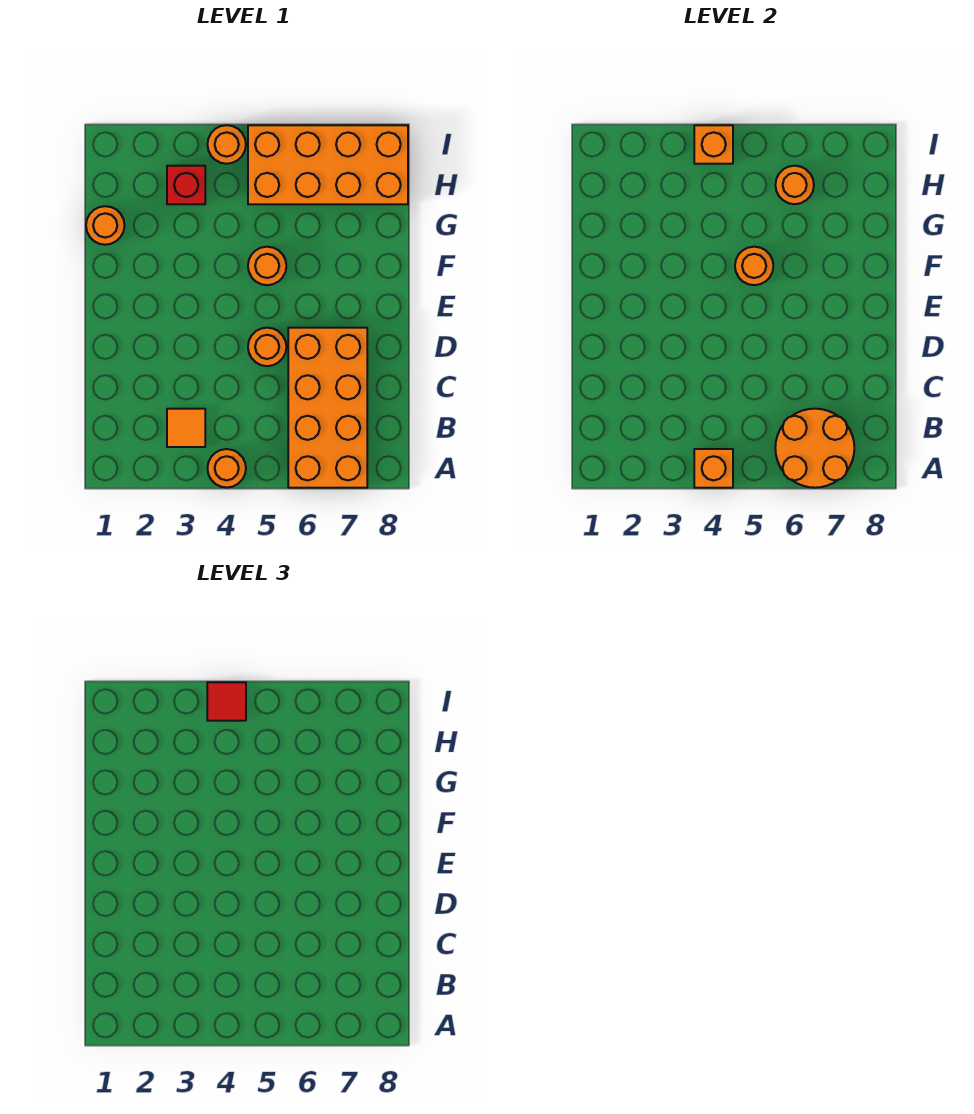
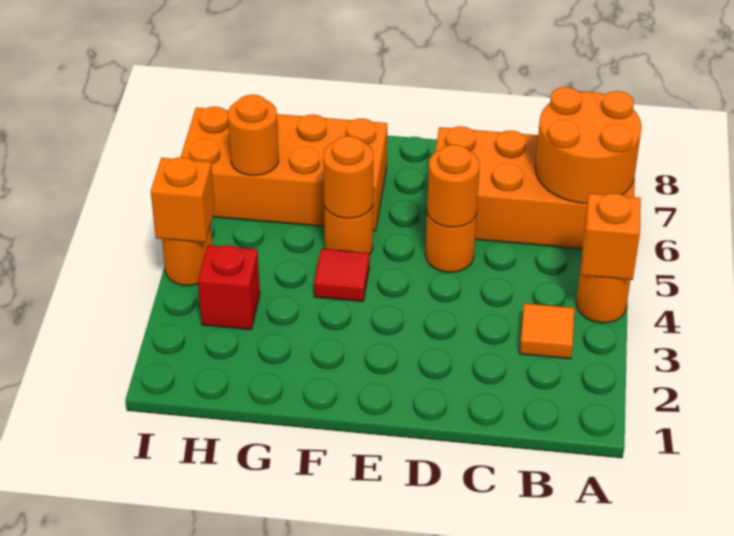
orange round brick G1 level 1 -> orange round brick D5 level 2
orange brick H5:I8 level 1 -> orange brick F6:I7 level 1
red tile I4 level 3 -> red tile F4 level 1

